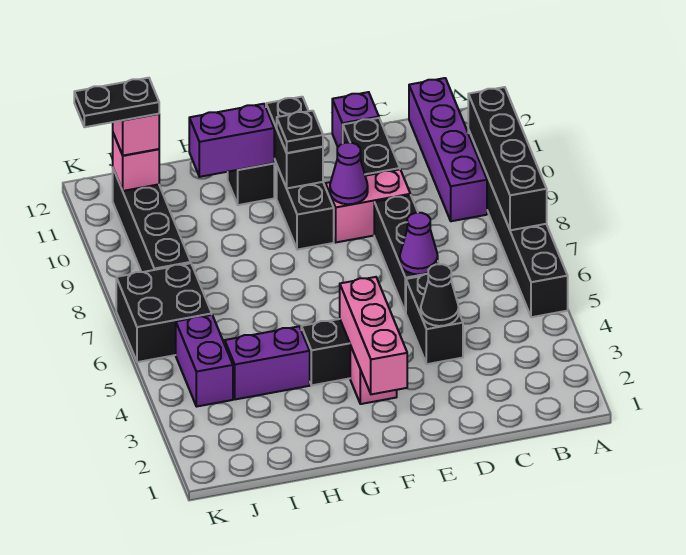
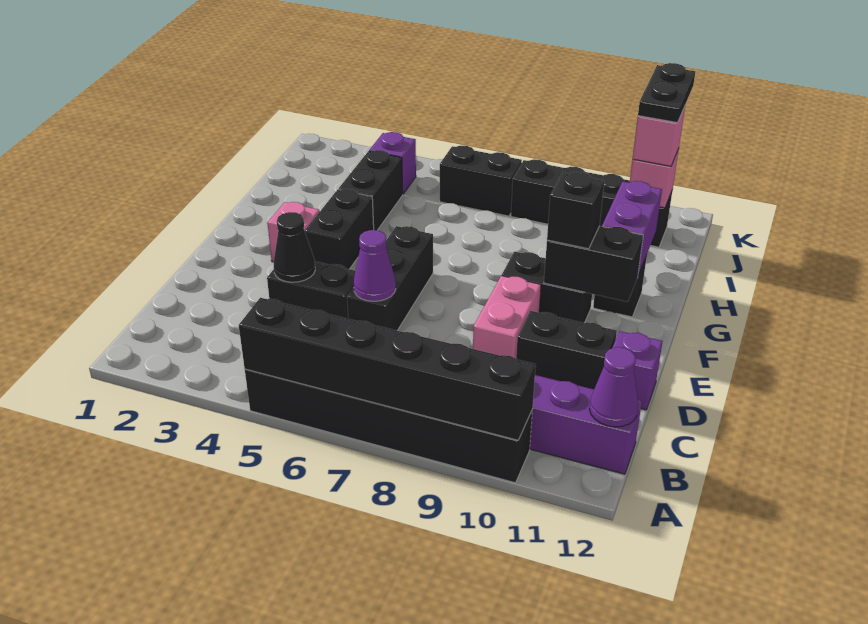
black brick A7:A10 level 2 -> black brick A5:A10 level 2
black brick D6:D8 level 1 -> black brick D6:F6 level 1
purple cone E9 level 2 -> purple cone B12 level 2
pink brick F2:F4 level 2 -> none
black plate F10 level 3 -> black brick F10 level 3
purple brick H4:I4 level 1 -> black brick H4:I4 level 1
purple brick J4:J5 level 1 -> purple brick J4 level 1
black brick J6:K7 level 1 -> black brick J6:J7 level 1

